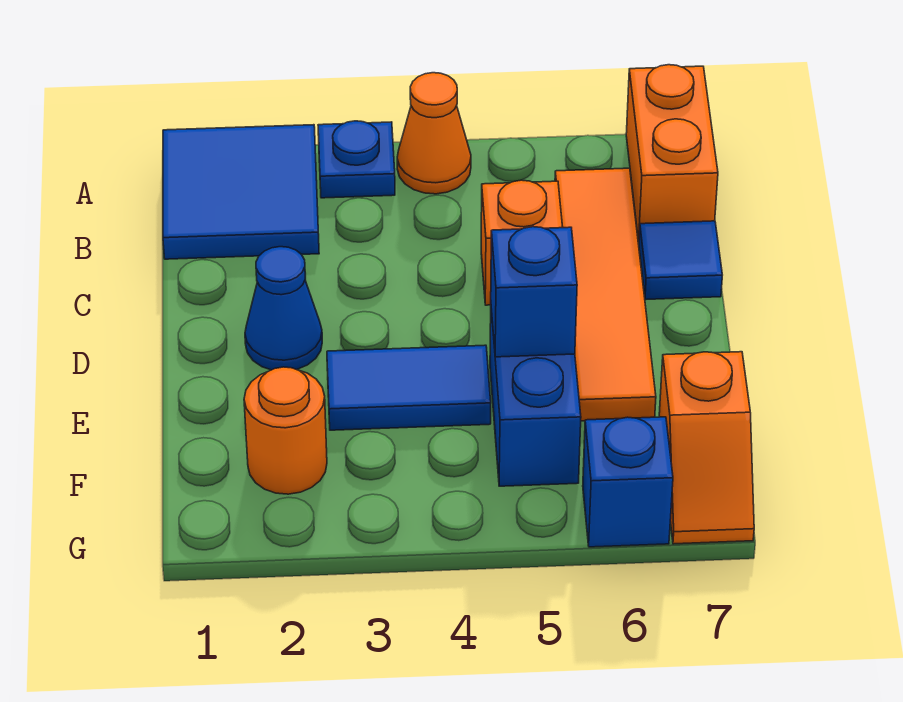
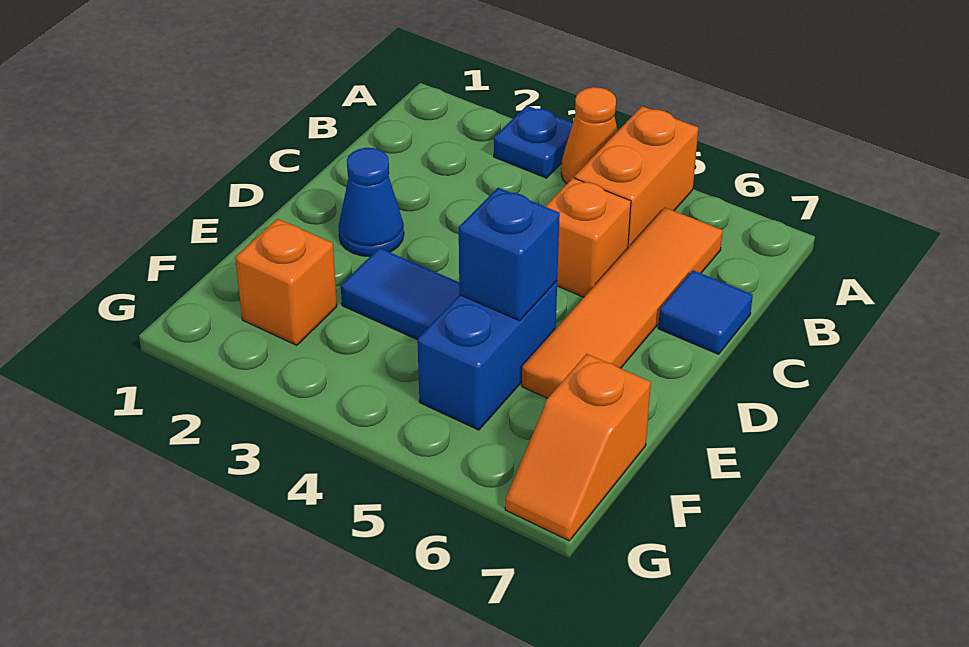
blue tile A1:B2 level 1 -> none
orange brick A7:B7 level 1 -> orange brick A5:B5 level 1
orange round brick F2 level 1 -> orange brick F2 level 1
blue brick G6 level 1 -> none

